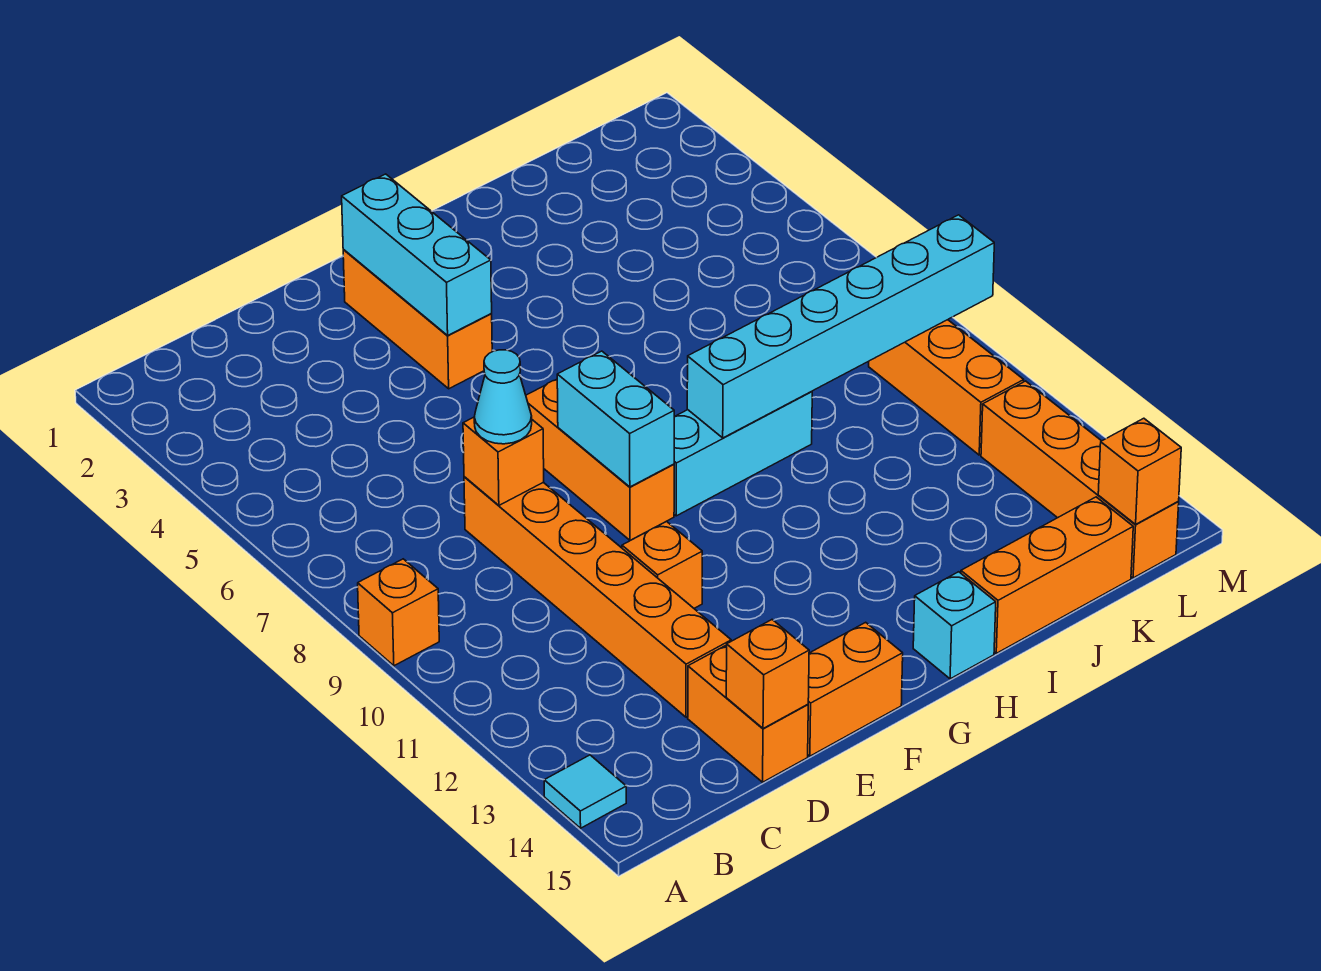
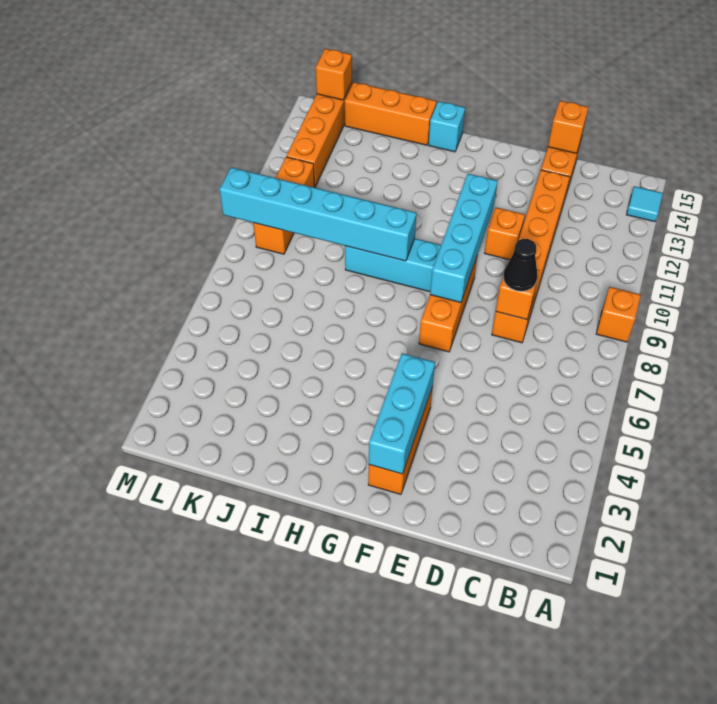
cyan cone D8 level 3 -> black cone D8 level 3
orange brick E15:F15 level 1 -> none
cyan brick F8:F9 level 2 -> cyan brick F8:F11 level 2

